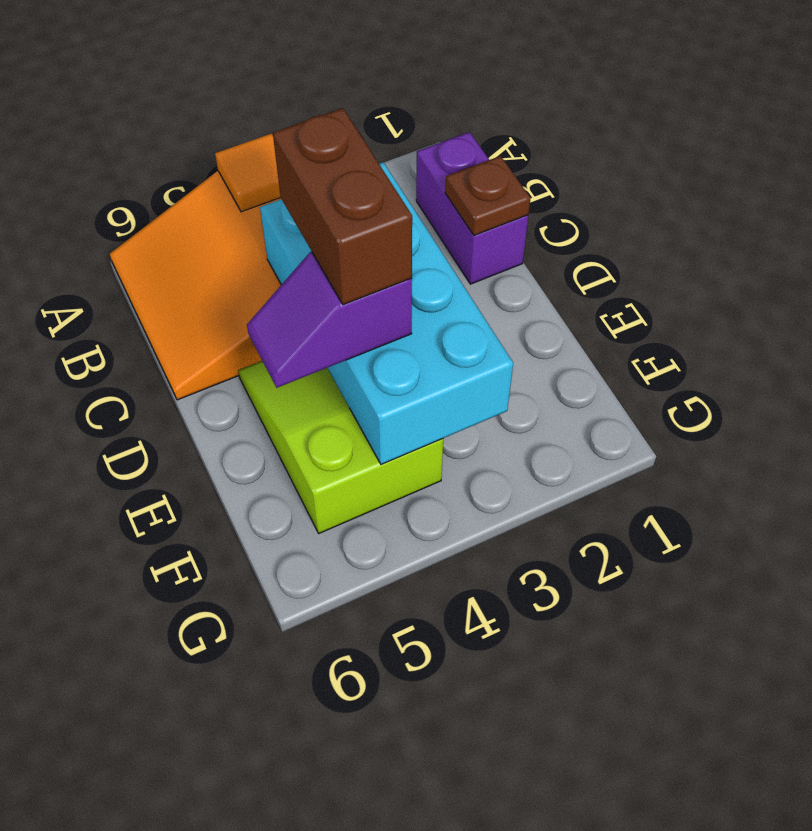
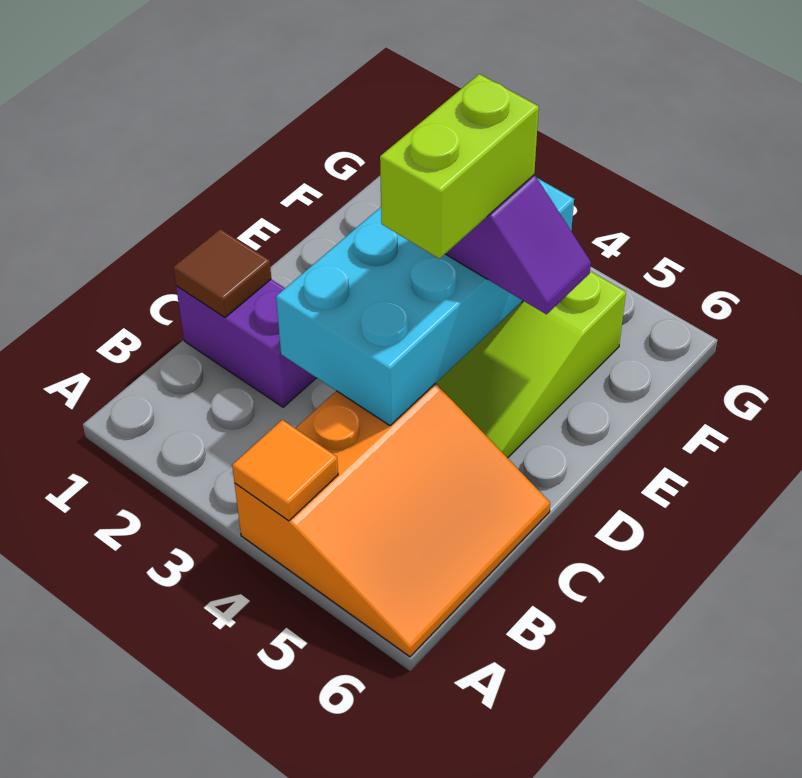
purple brick B1:C1 level 1 -> purple brick C1:C2 level 1
brown plate C1 level 2 -> brown tile C1 level 2
brown brick D4:E4 level 4 -> lime brick D4:E4 level 4

